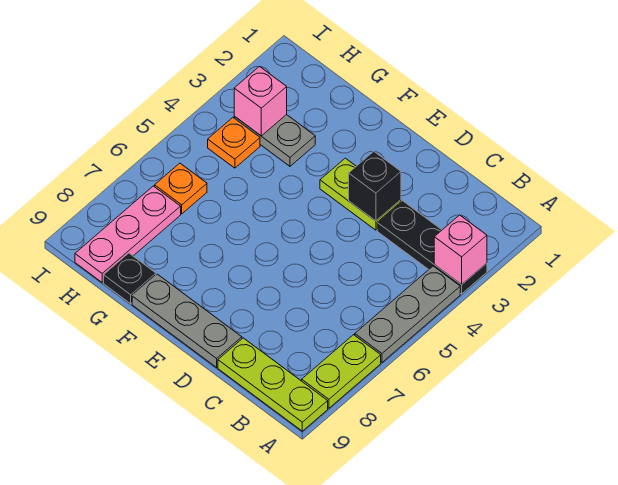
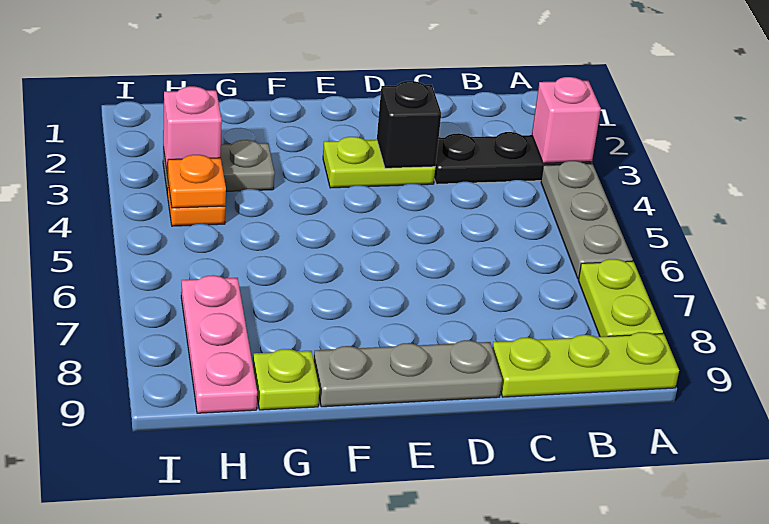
black plate G9 level 1 -> lime plate G9 level 1
orange plate H6 level 1 -> orange plate H4 level 2

